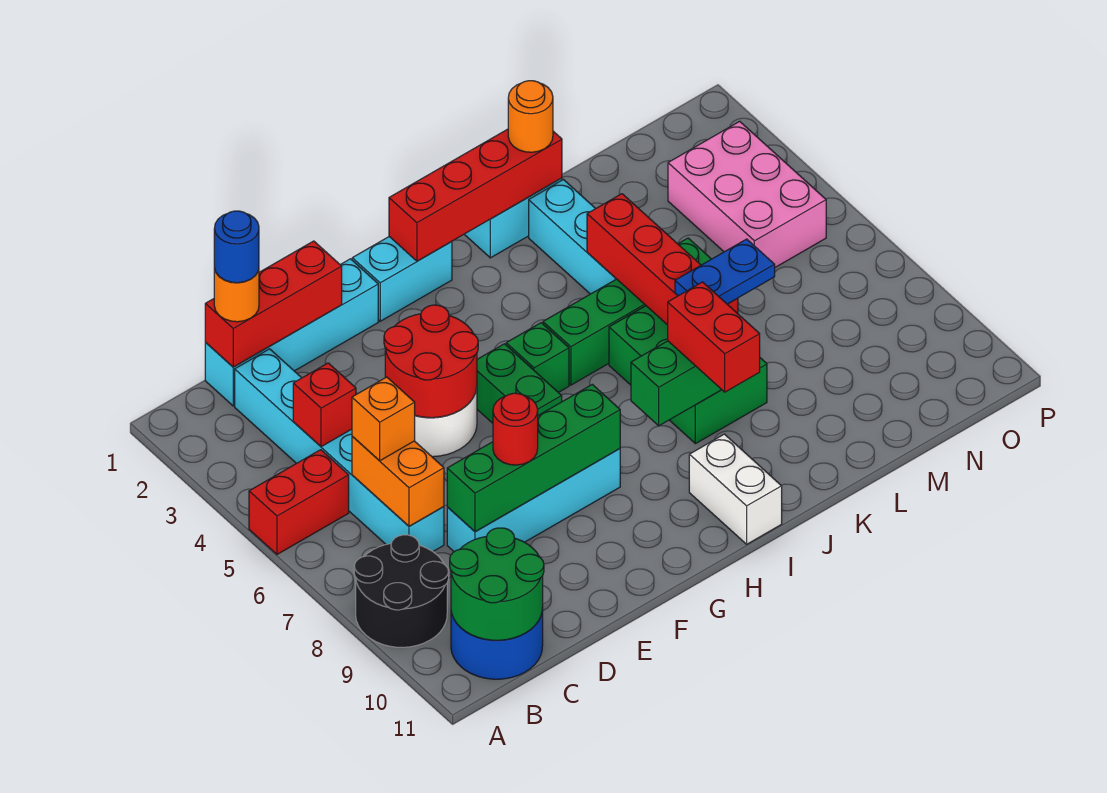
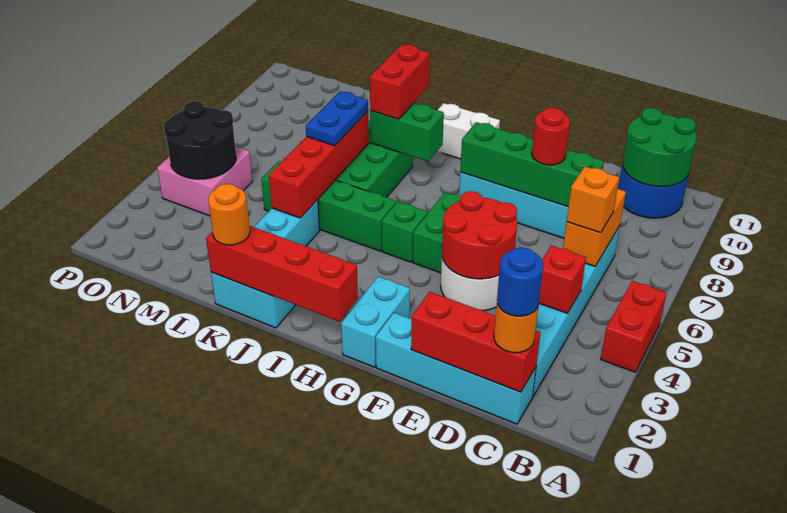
red brick A5:B5 level 1 -> red brick A4:A5 level 1
black round brick A8:B9 level 1 -> black round brick N4:O5 level 2
cyan brick G1:H1 level 1 -> cyan brick G1:G2 level 1
white brick I10:I11 level 1 -> white brick H10:I10 level 1
blue plate K7:L7 level 3 -> blue plate K6:K7 level 3
pink brick N3:O5 level 1 -> pink brick N4:O5 level 1

